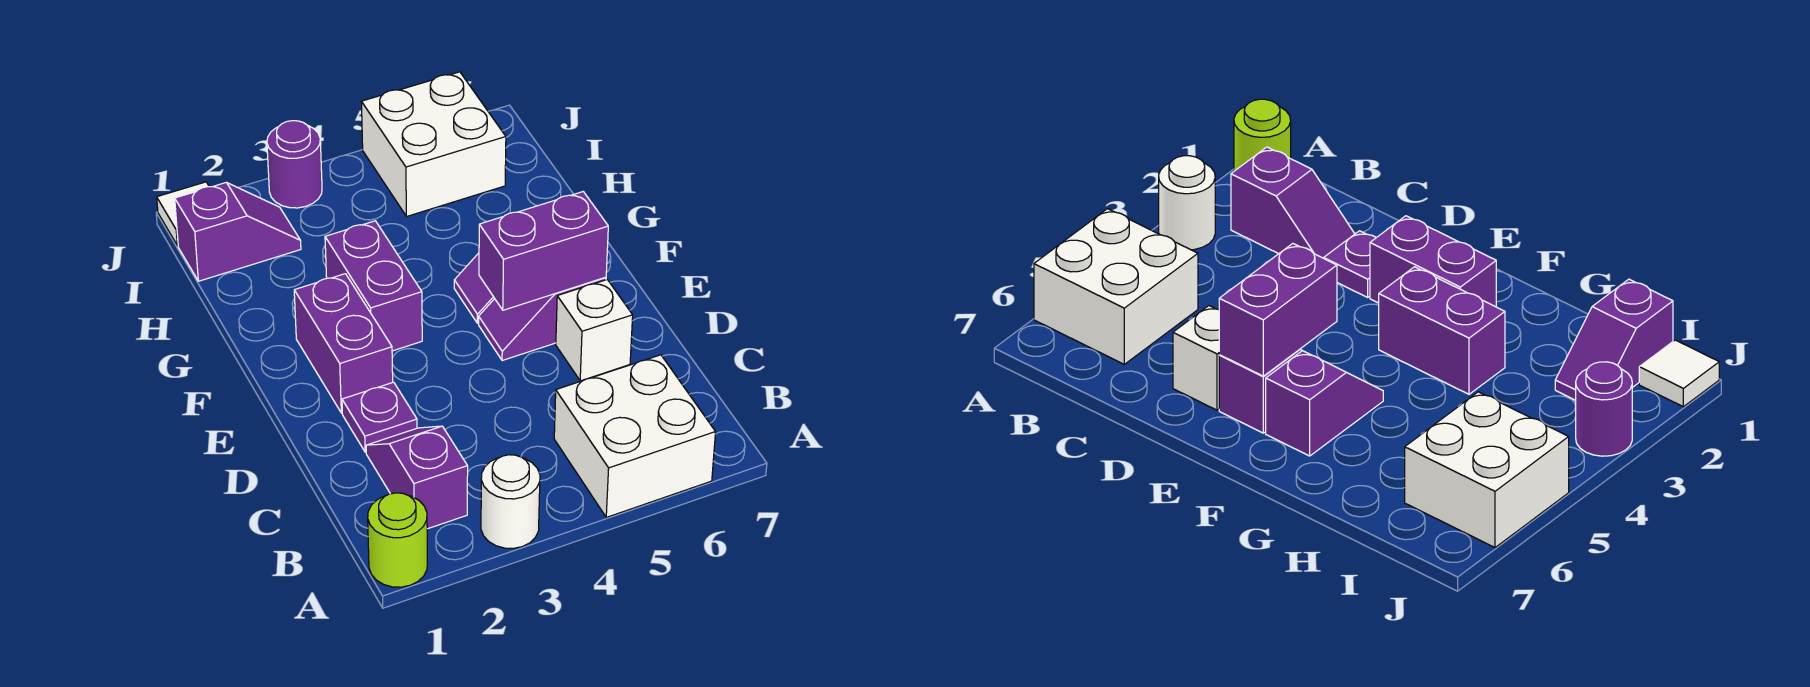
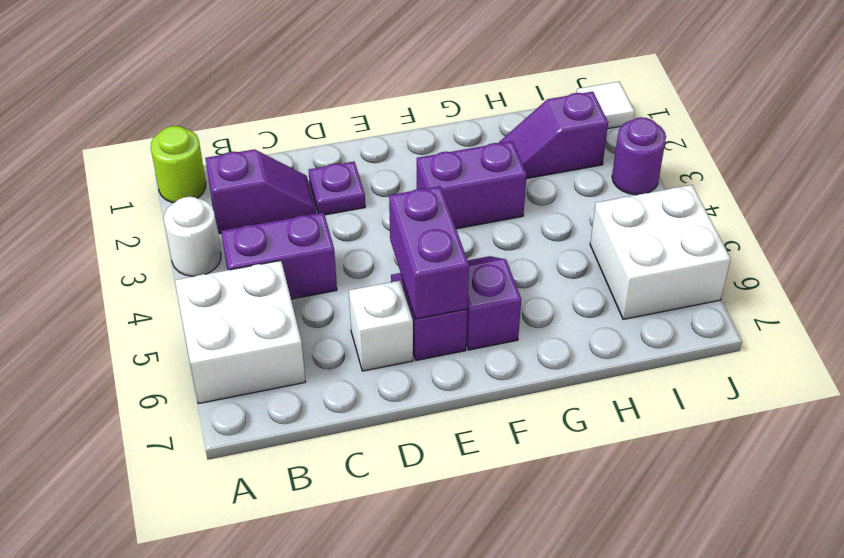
purple brick E2:F2 level 1 -> purple brick B4:C4 level 1
purple slope I1:I2 level 1 top 1 -> purple slope H2:I2 level 1 top I

